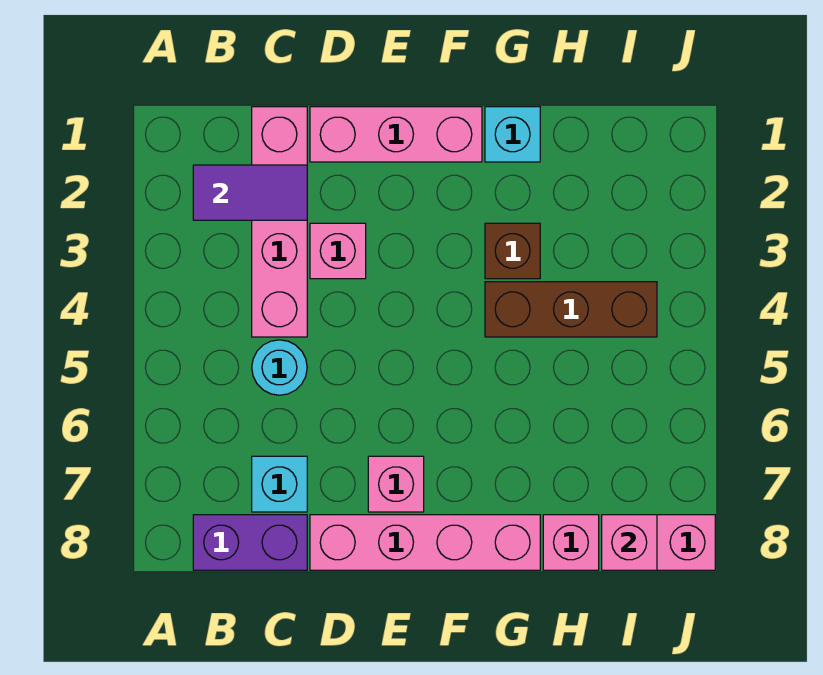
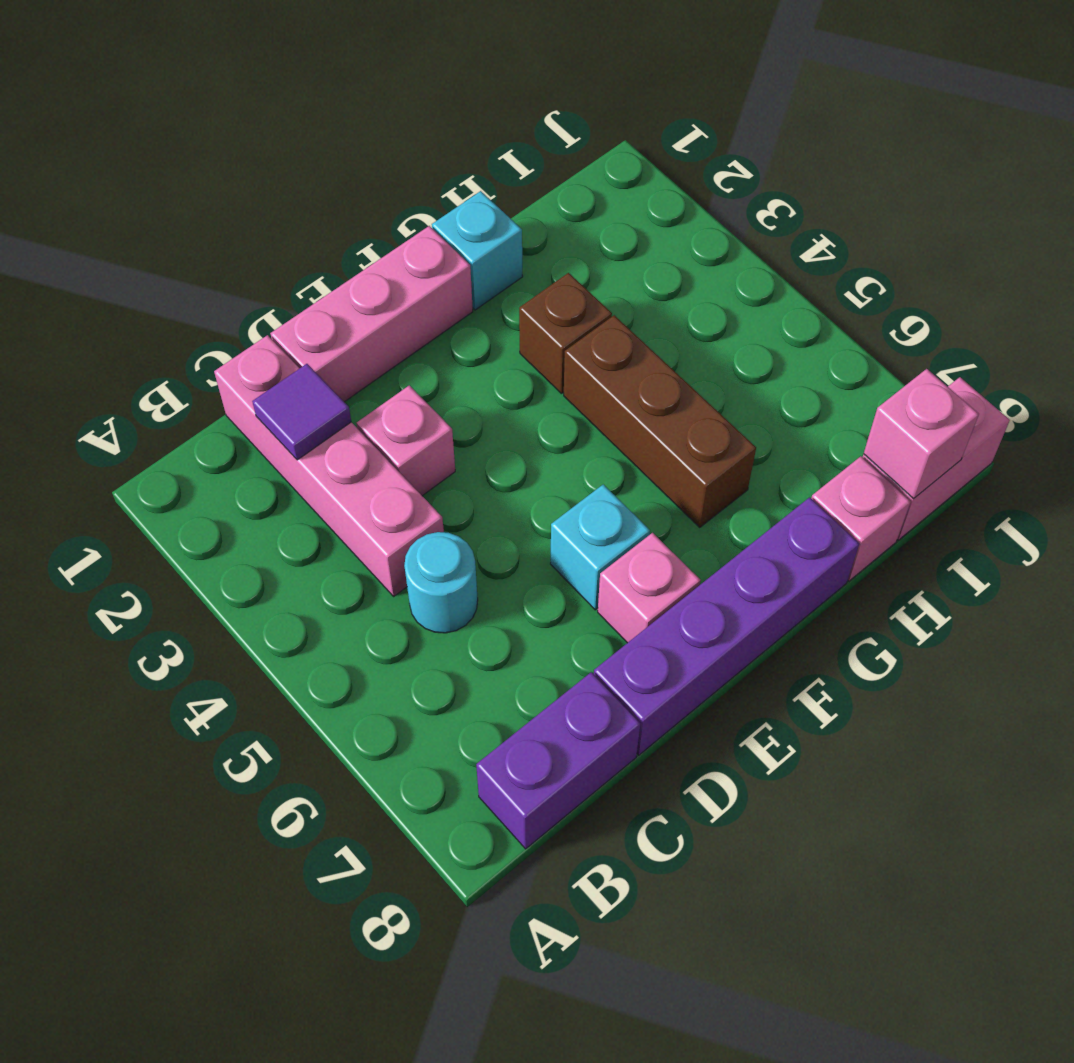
purple tile B2:C2 level 2 -> purple tile C2 level 2
cyan brick C7 level 1 -> cyan brick E6 level 1
pink brick D8:G8 level 1 -> purple brick D8:G8 level 1
brown brick G4:I4 level 1 -> brown brick G4:G6 level 1

